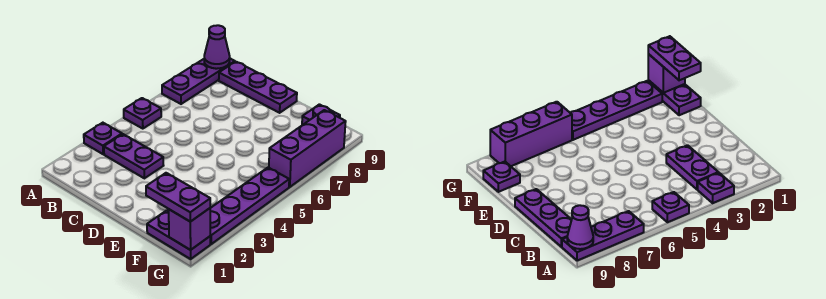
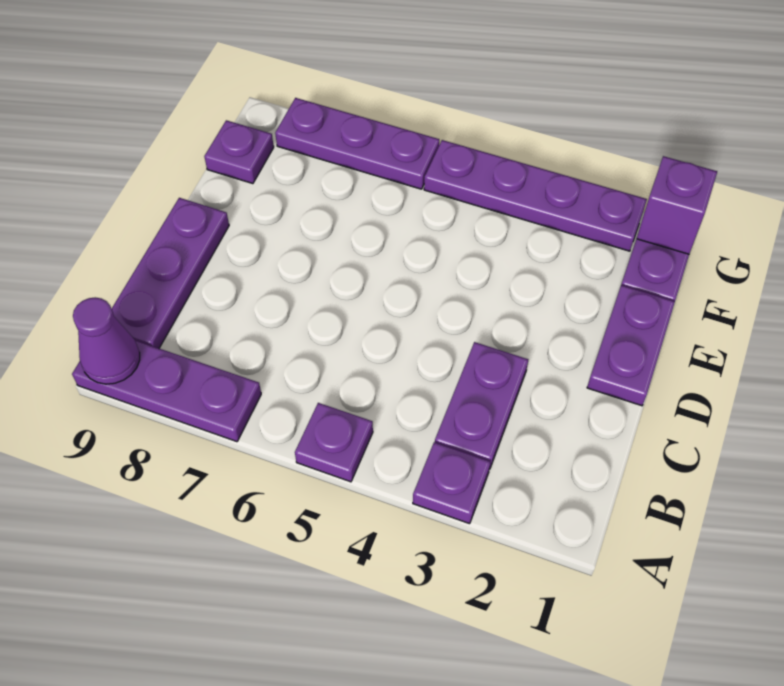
purple plate F1:G1 level 3 -> purple plate D1:E1 level 1
purple brick G6:G8 level 1 -> purple plate G6:G8 level 1

